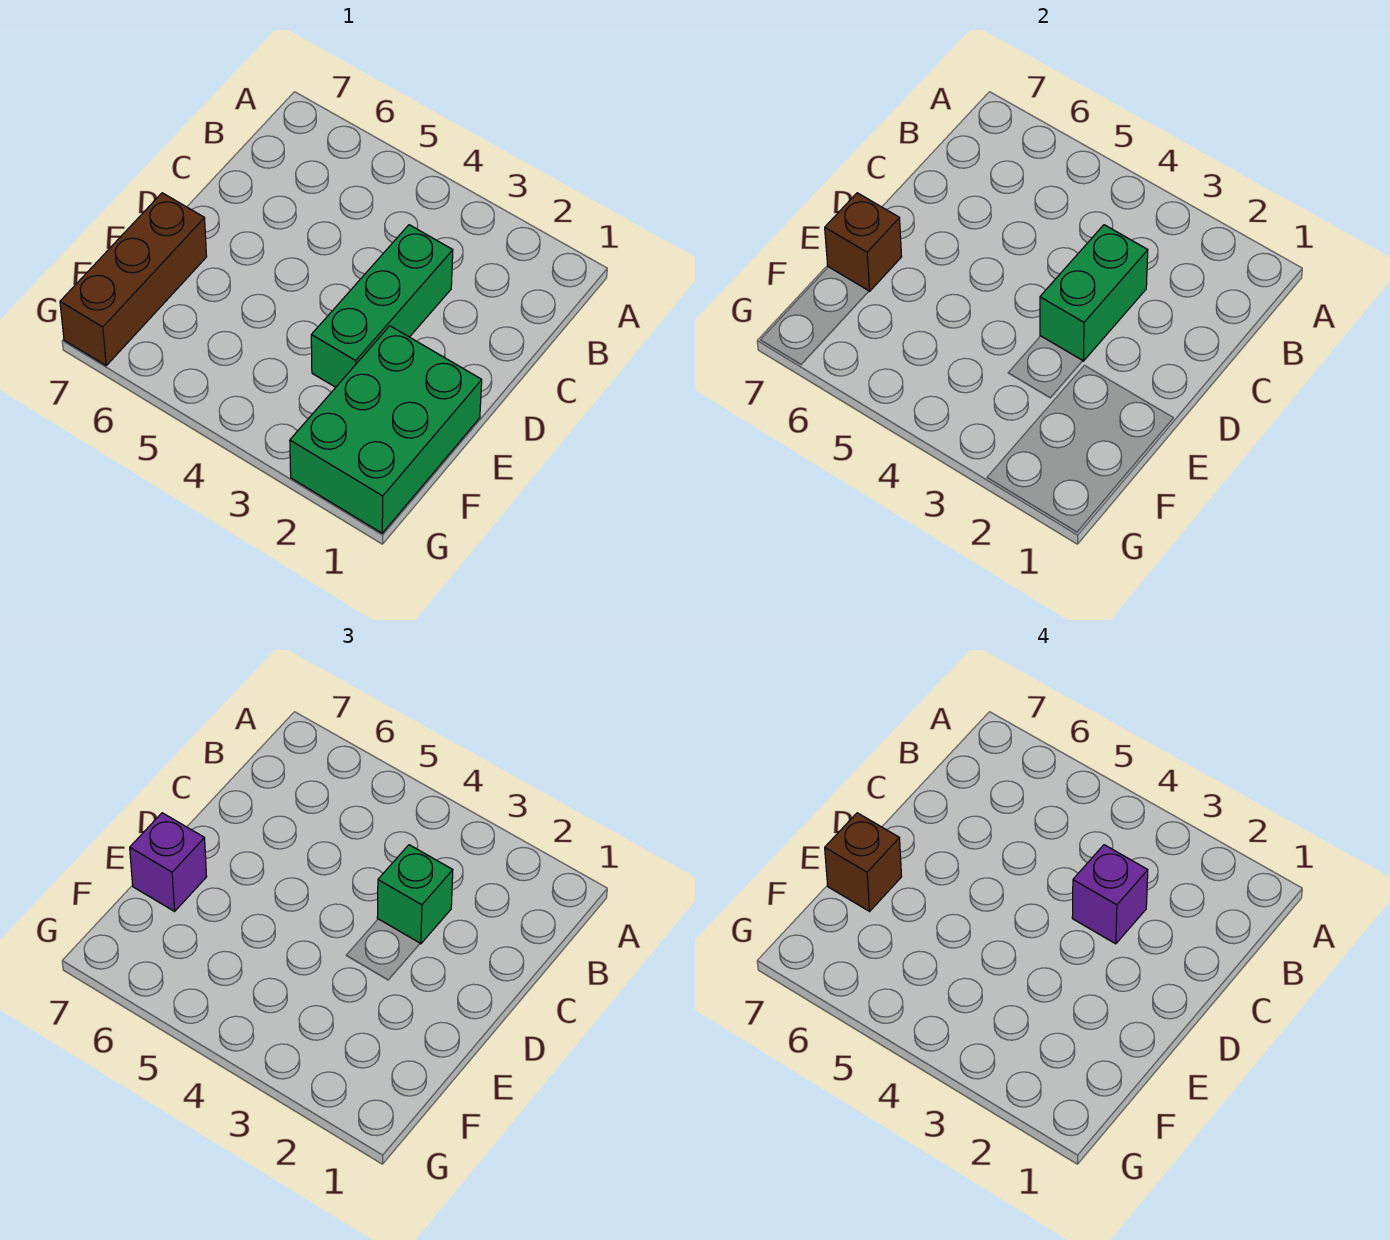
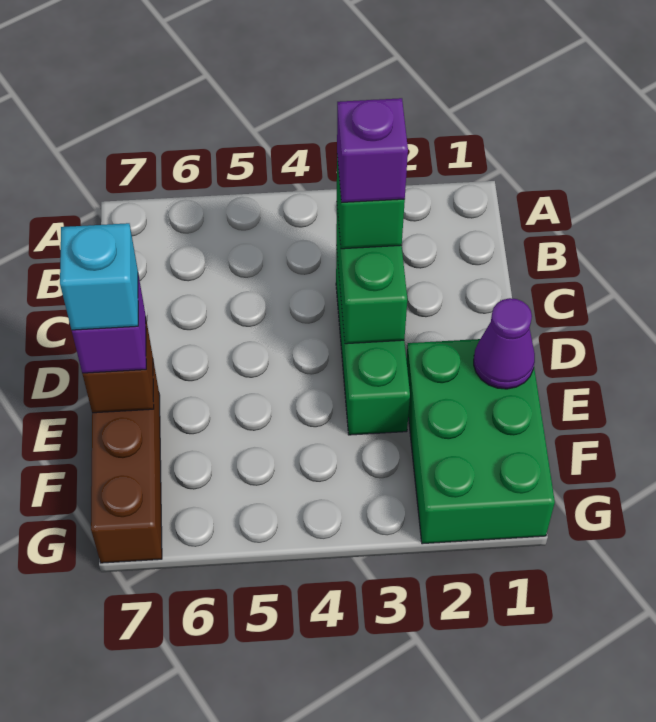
none -> purple cone E1 level 2
brown brick E7 level 4 -> cyan brick E7 level 4

